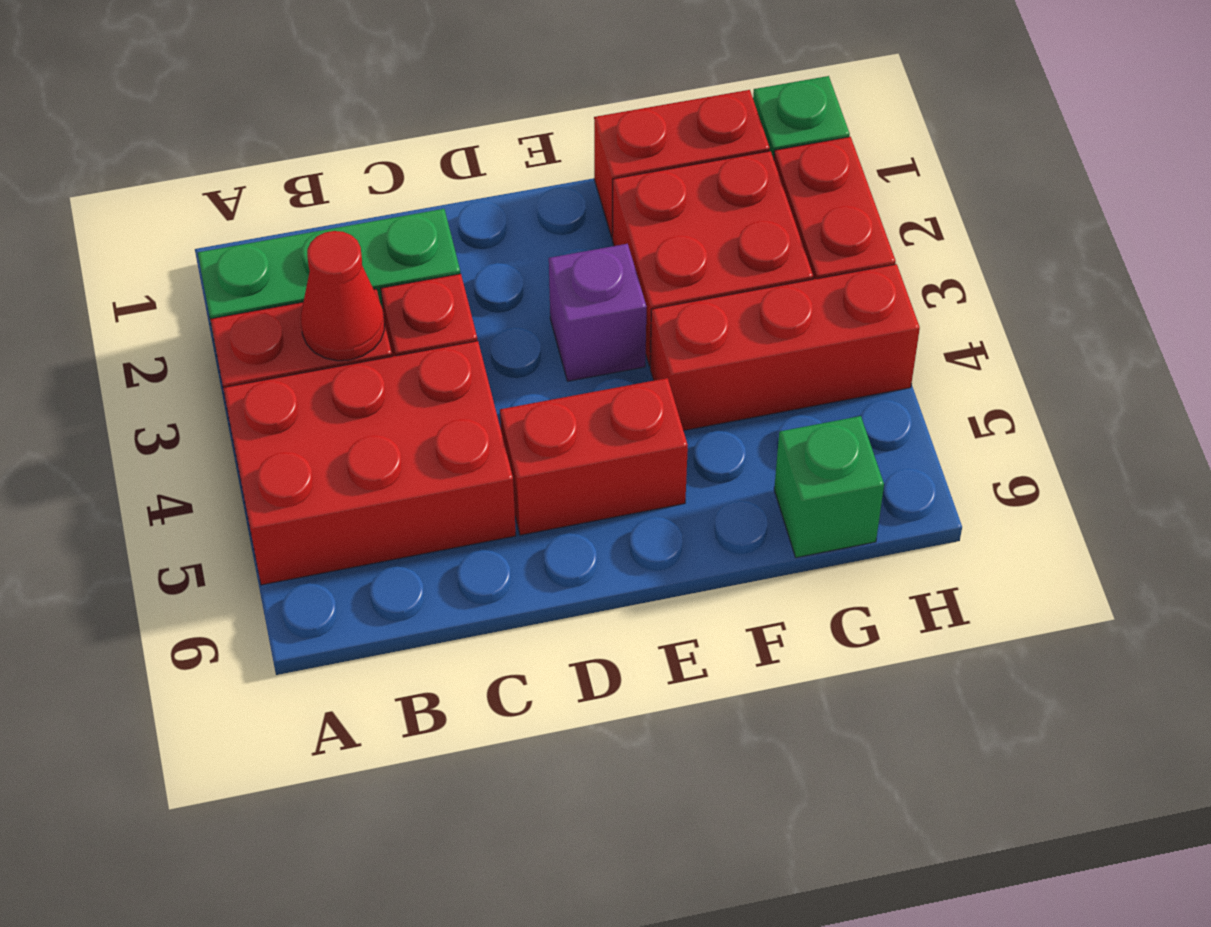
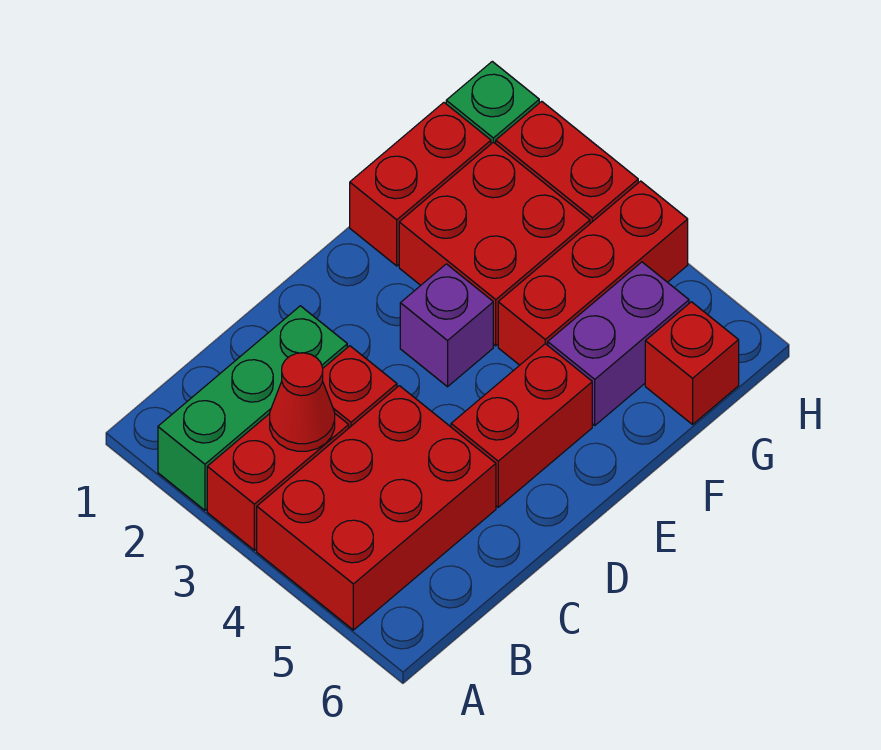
none -> purple brick F5:G5 level 1
green brick G6 level 1 -> red brick G6 level 1

